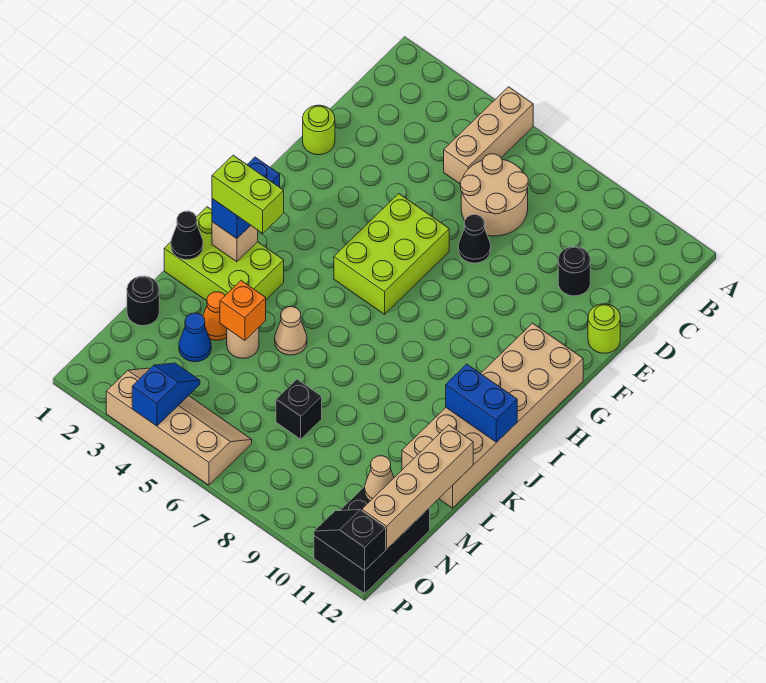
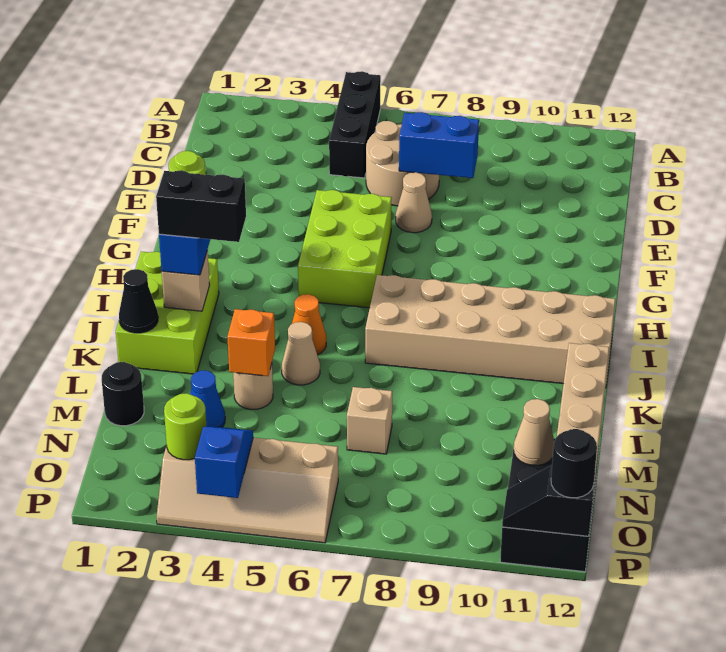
tan brick A5:C5 level 1 -> black brick A5:C5 level 1
black round brick D10 level 1 -> black round brick P12 level 3
black cone E7 level 1 -> tan cone E7 level 1
lime round brick E12 level 1 -> lime round brick O3 level 2
tan brick G11:L12 level 1 -> tan brick I7:J12 level 1
lime brick J1:K3 level 1 -> lime brick I1:K2 level 1
lime brick J2:J3 level 4 -> black brick J2:J3 level 4
blue brick J11:J12 level 2 -> blue brick D7:D8 level 2
orange cone L3 level 1 -> orange cone J5 level 1
black brick M7 level 1 -> tan brick M7 level 1
tan slope O3:P6 level 1 top P -> tan slope O3:P6 level 1 top O

